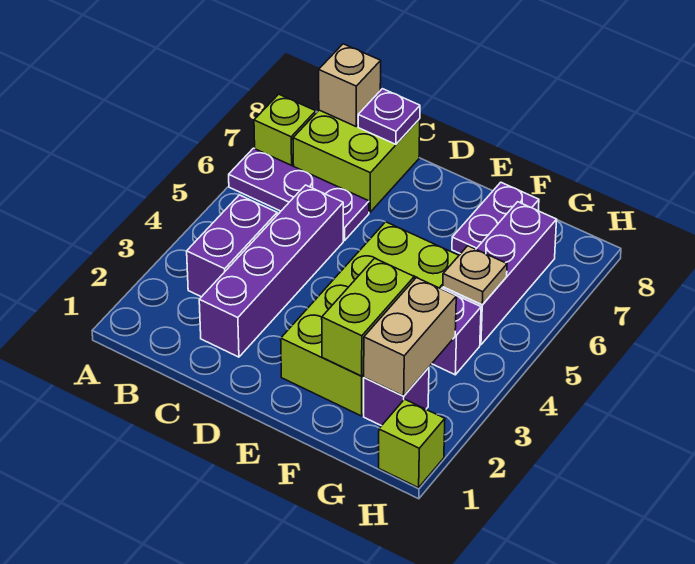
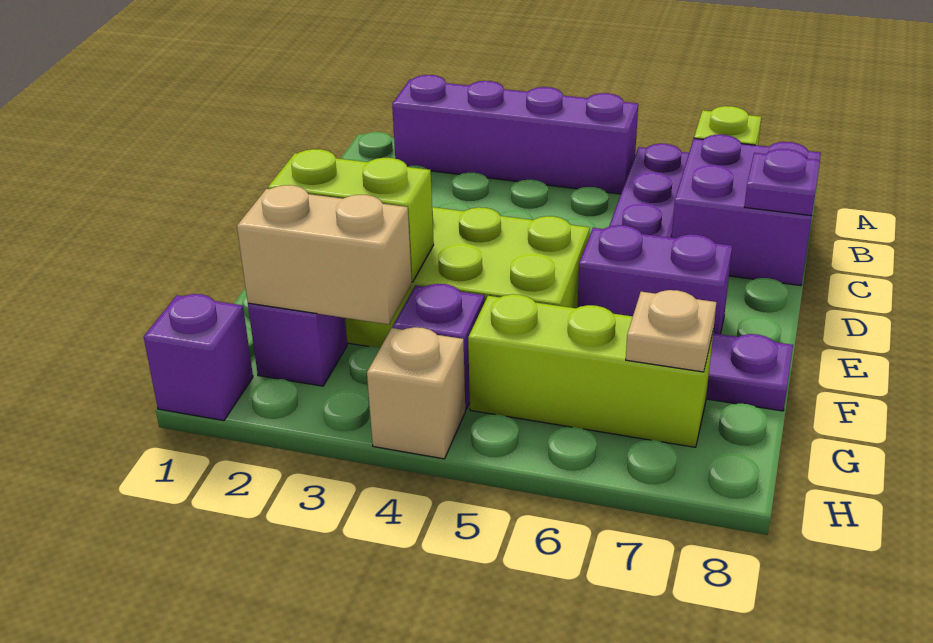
purple brick B3:B4 level 1 -> purple brick E6:E7 level 1
lime brick B7:C8 level 1 -> purple brick B7:C8 level 1
tan brick B8 level 2 -> tan brick H4 level 1
purple brick C2:C5 level 1 -> purple brick A2:A5 level 1
purple brick G5:G7 level 1 -> lime brick G5:G7 level 1
tan plate G5 level 2 -> tan plate G7 level 2
lime brick H1 level 1 -> purple brick H1 level 1

